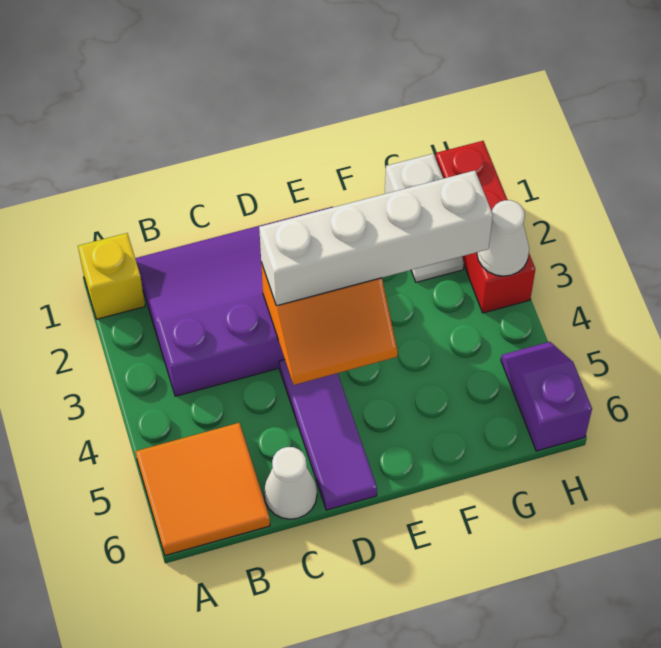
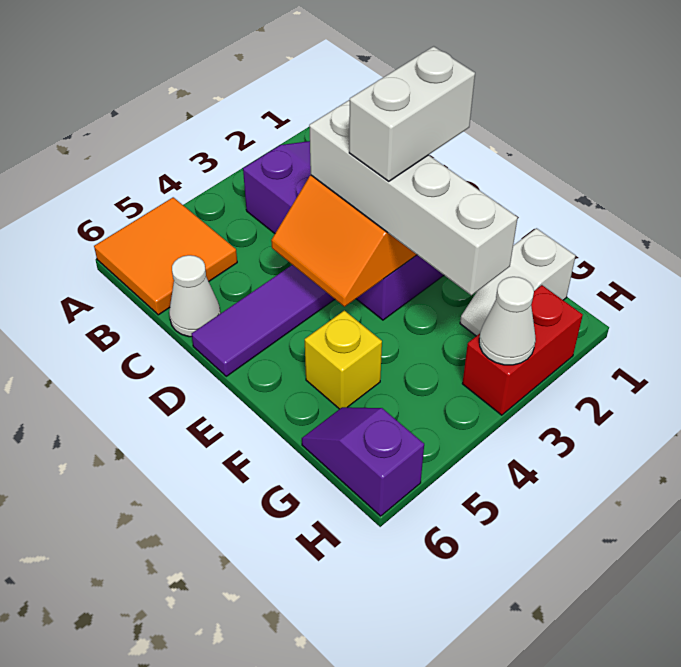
yellow brick A1 level 1 -> yellow brick F5 level 1
none -> white brick E2:E3 level 4
red brick H1:H3 level 1 -> red brick H2:H3 level 1
purple slope H5:H6 level 1 top 6 -> purple slope G6:H6 level 1 top H

